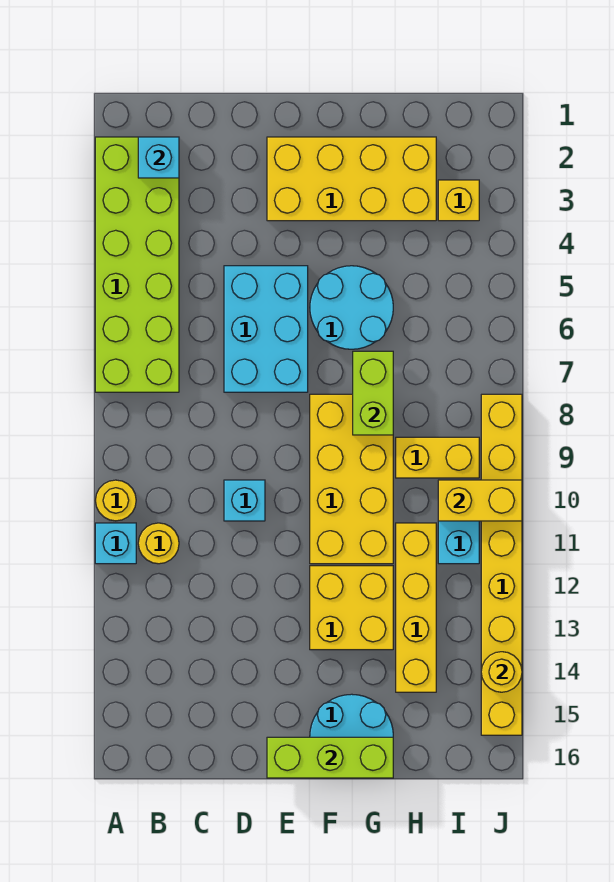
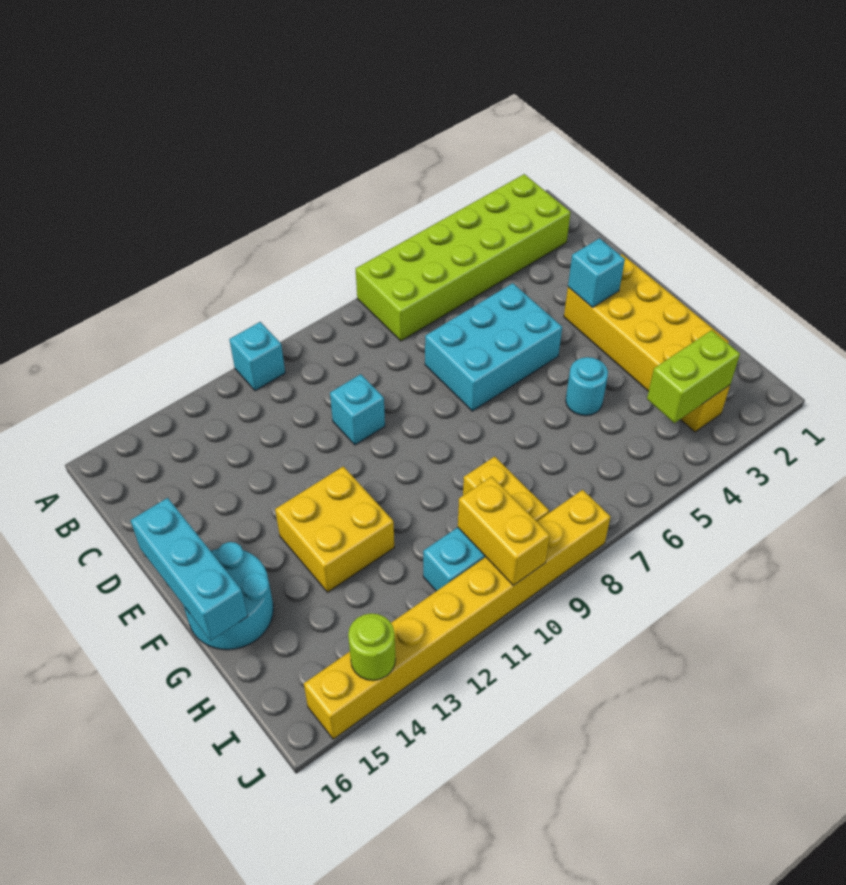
yellow round brick A10 level 1 -> none
cyan brick B2 level 2 -> cyan brick E3 level 2
yellow round brick B11 level 1 -> none
lime brick E16:G16 level 2 -> cyan brick E16:G16 level 2
cyan round brick F5:G6 level 1 -> cyan round brick G5 level 1
yellow brick F8:G11 level 1 -> none
lime brick G7:G8 level 2 -> lime brick I3:I4 level 2
yellow brick H11:H14 level 1 -> none
yellow round brick J14 level 2 -> lime round brick J14 level 2

